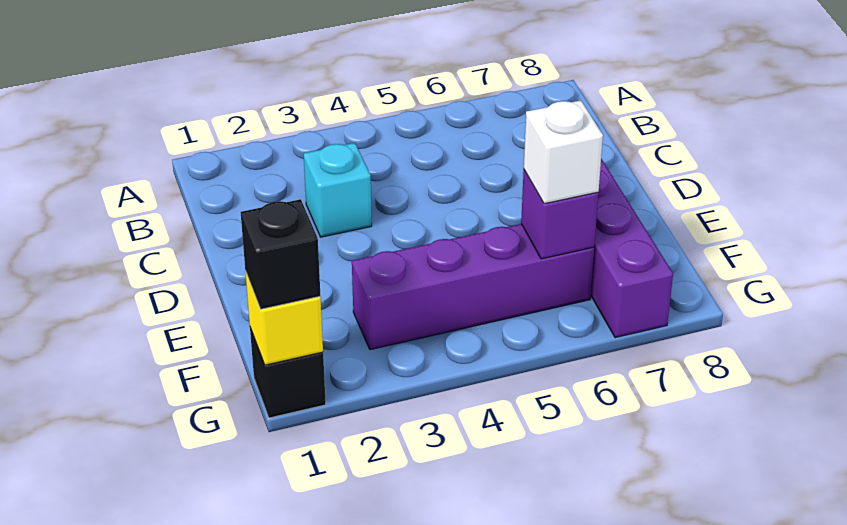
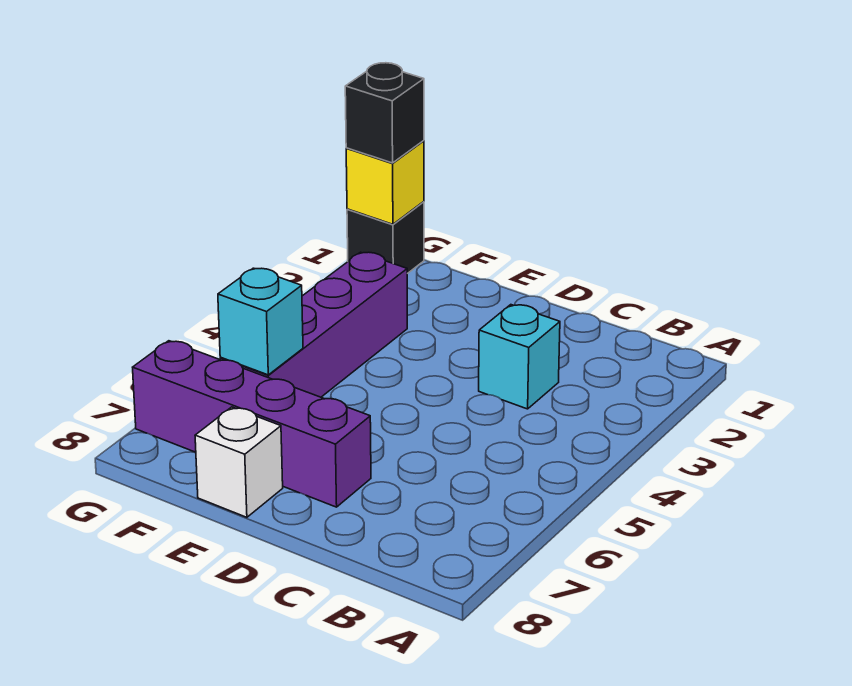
purple brick F6 level 2 -> cyan brick F6 level 2
white brick F6 level 3 -> white brick E8 level 1

